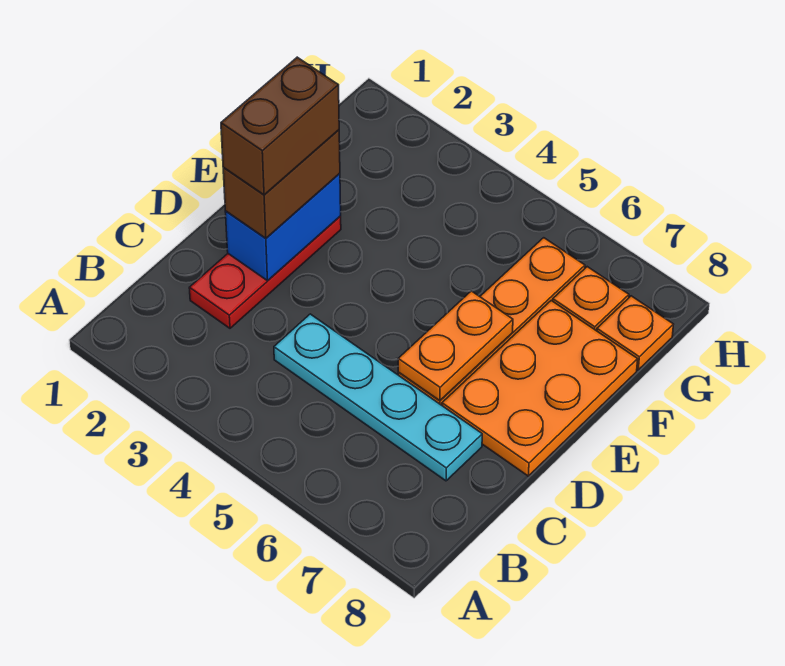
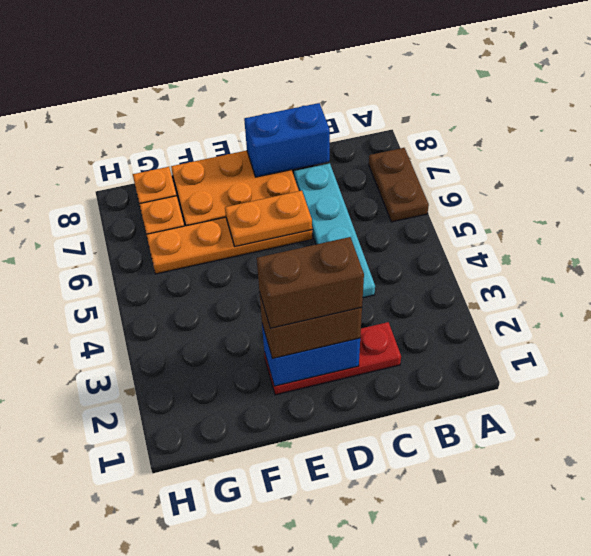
none -> brown plate A6:A7 level 1
none -> blue brick C8:D8 level 2

